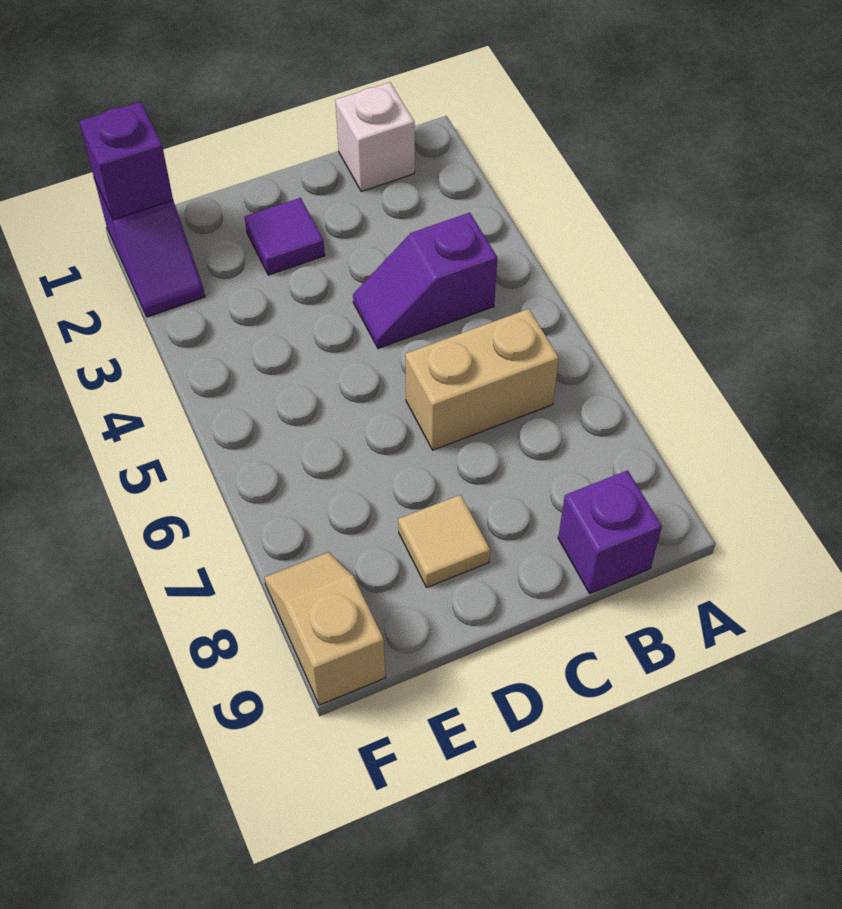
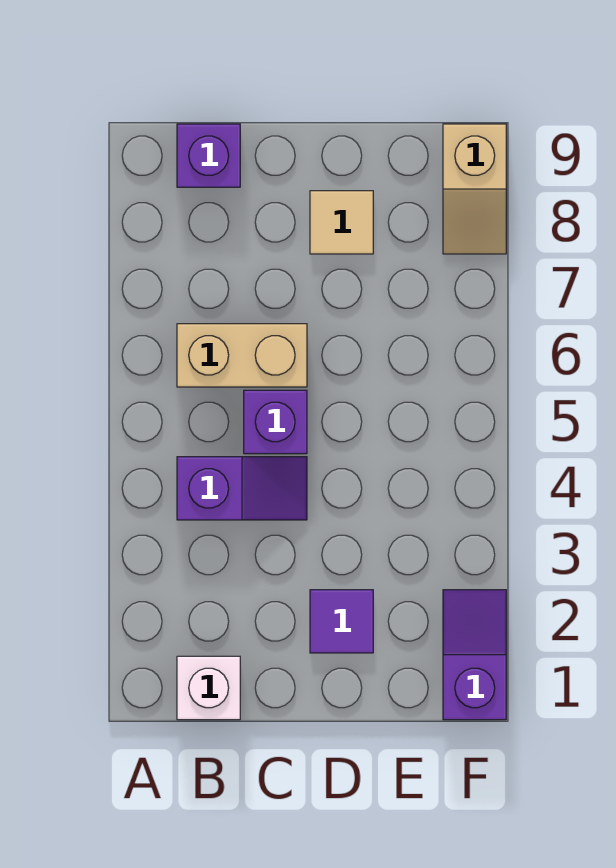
purple brick F1 level 2 -> purple brick C5 level 1

